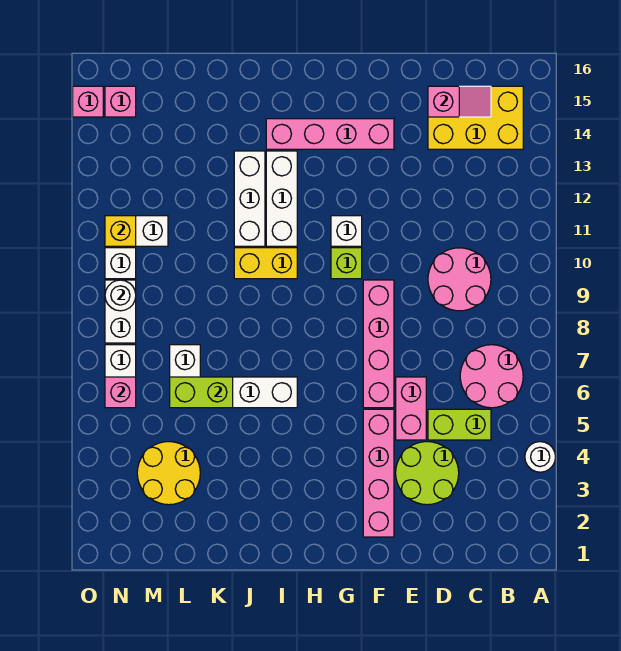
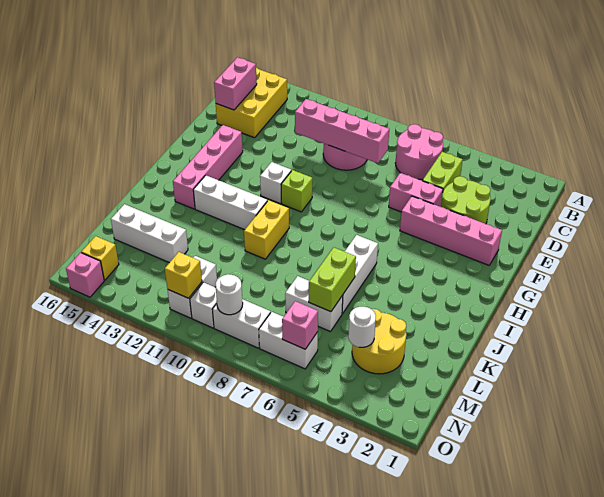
white round brick A4 level 1 -> white round brick M4 level 2
pink slope C15:D15 level 2 top D -> pink brick C15:D15 level 2
pink brick F6:F9 level 1 -> pink brick D8:D11 level 2
white brick J11:J13 level 1 -> white brick L13:L15 level 1
pink brick N15 level 1 -> yellow brick N15 level 1

